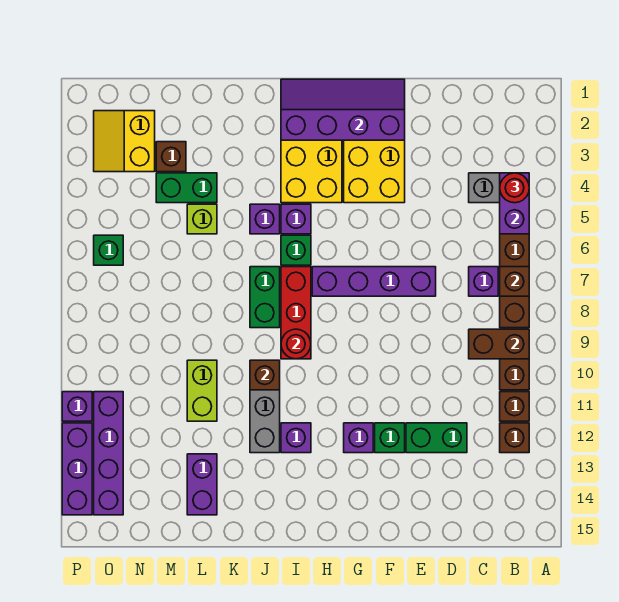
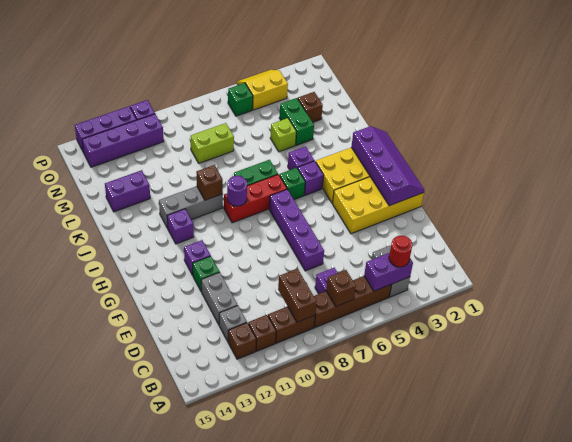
none -> grey brick C12 level 1
green brick D12:E12 level 1 -> grey brick D12:E12 level 1
red round brick I9 level 2 -> purple round brick I9 level 2
lime brick L10:L11 level 1 -> lime brick M8:M9 level 1
yellow slope N2:O3 level 1 top N -> yellow slope O4:P5 level 1 top O

